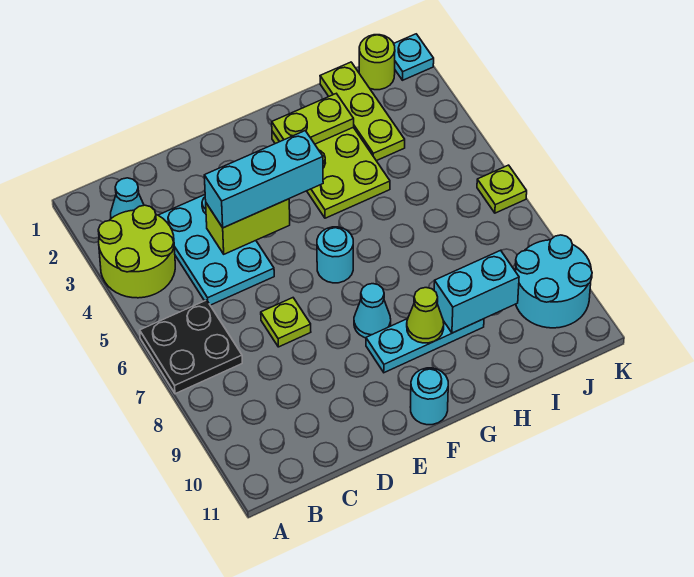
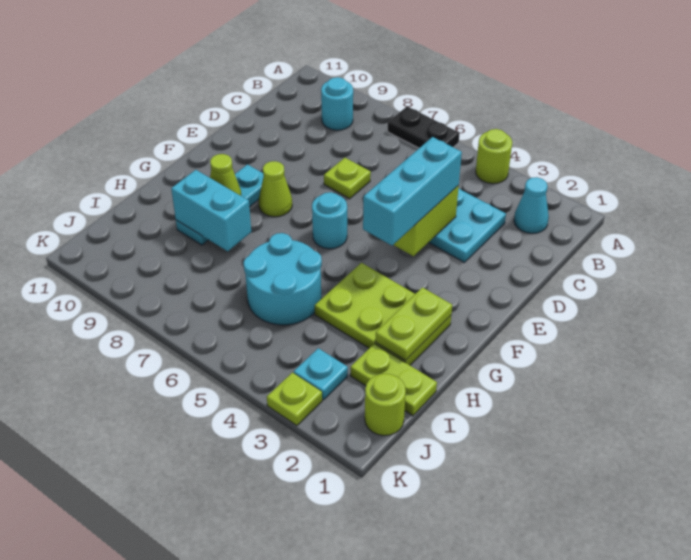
lime round brick A3:B4 level 1 -> lime round brick A4 level 1
black plate A6:B7 level 1 -> black plate A6:A7 level 1
cyan cone F8 level 1 -> lime cone F8 level 1
cyan round brick F11 level 1 -> cyan round brick B9 level 1
cyan brick H9:I9 level 2 -> cyan brick H8:H9 level 2
lime plate I1:I3 level 1 -> lime plate I1:I2 level 1
cyan round brick J9:K10 level 1 -> cyan round brick H5:I6 level 1
cyan plate K1 level 1 -> cyan plate J3 level 1
lime plate K6 level 1 -> lime plate K3 level 1

